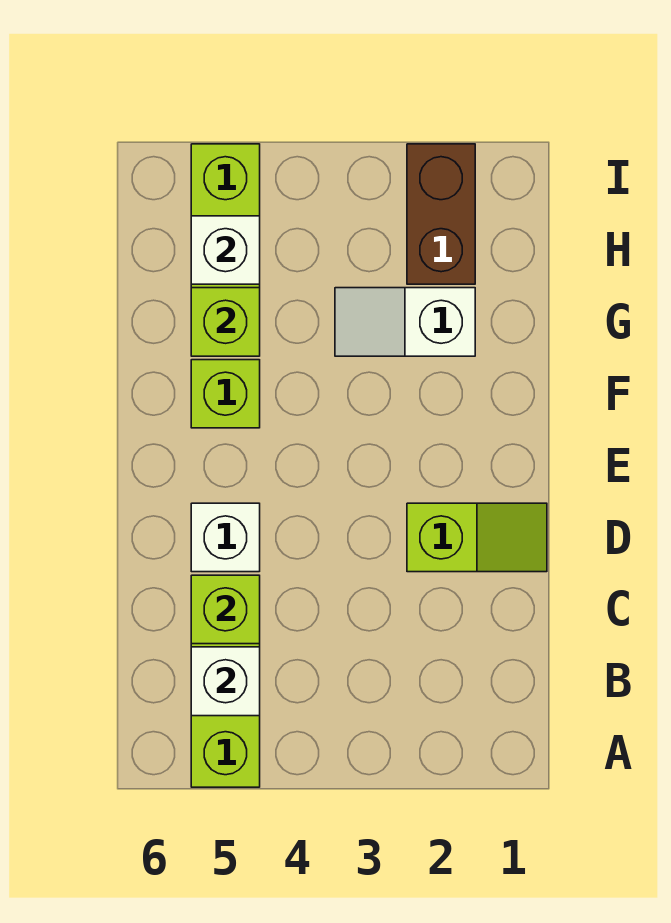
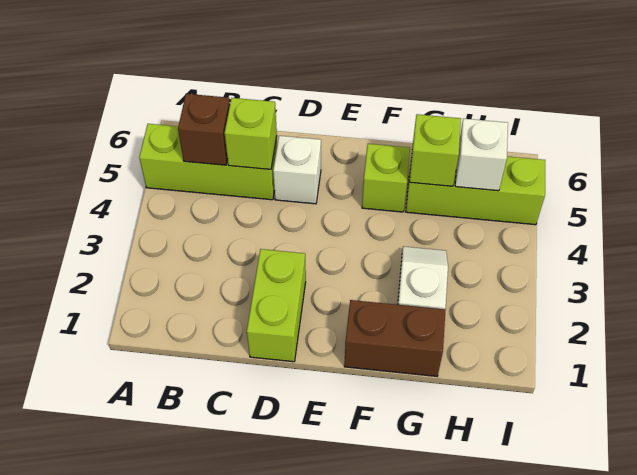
white brick B5 level 2 -> brown brick B5 level 2
lime slope D1:D2 level 1 top 2 -> lime brick D1:D2 level 1
brown brick H2:I2 level 1 -> brown brick F1:G1 level 1

